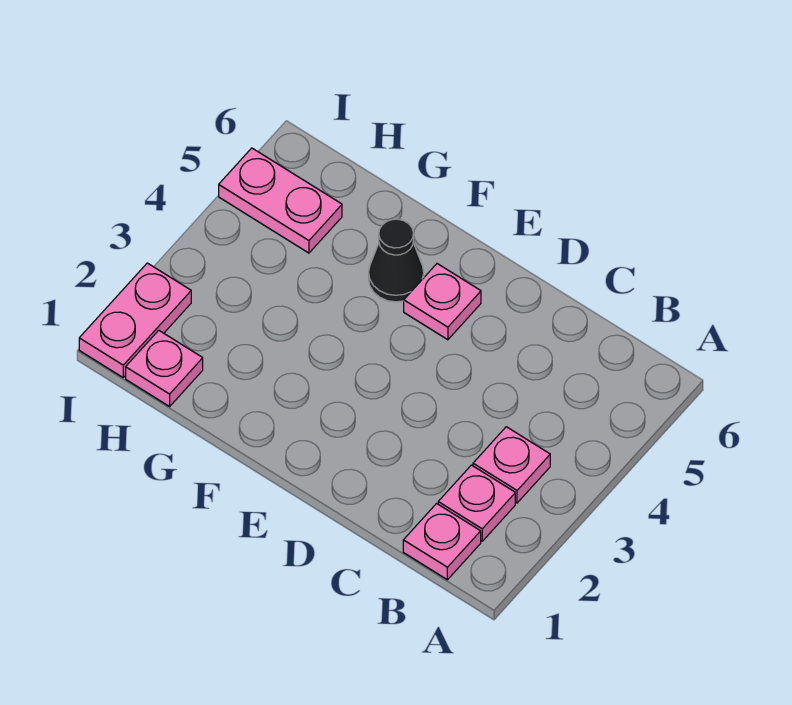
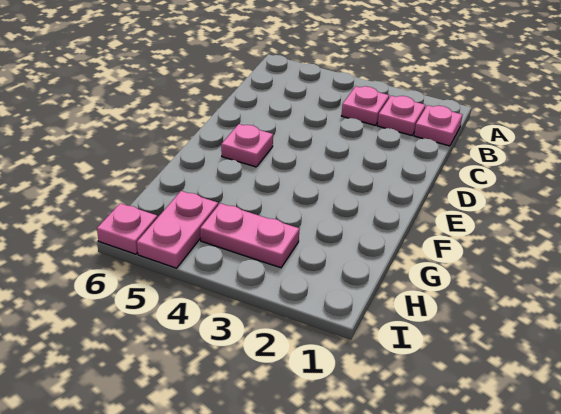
black cone F5 level 1 -> none
pink plate H1 level 1 -> pink plate I6 level 1
pink plate I1:I2 level 1 -> pink plate H3:H4 level 1

